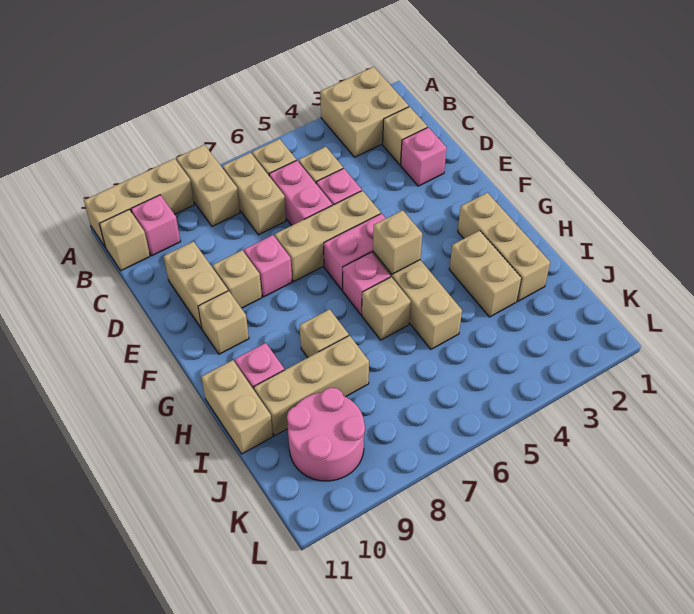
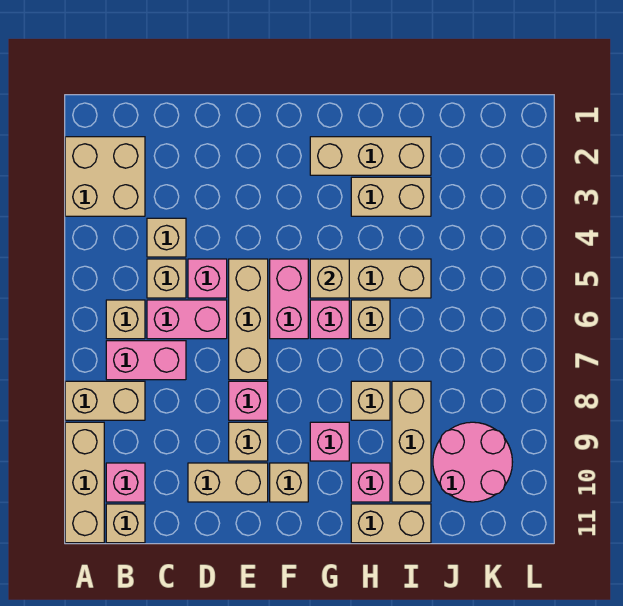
tan brick B7:C7 level 1 -> pink brick B7:C7 level 1
tan brick C2 level 1 -> tan brick C4 level 1
pink brick D2 level 1 -> pink brick G9 level 1

